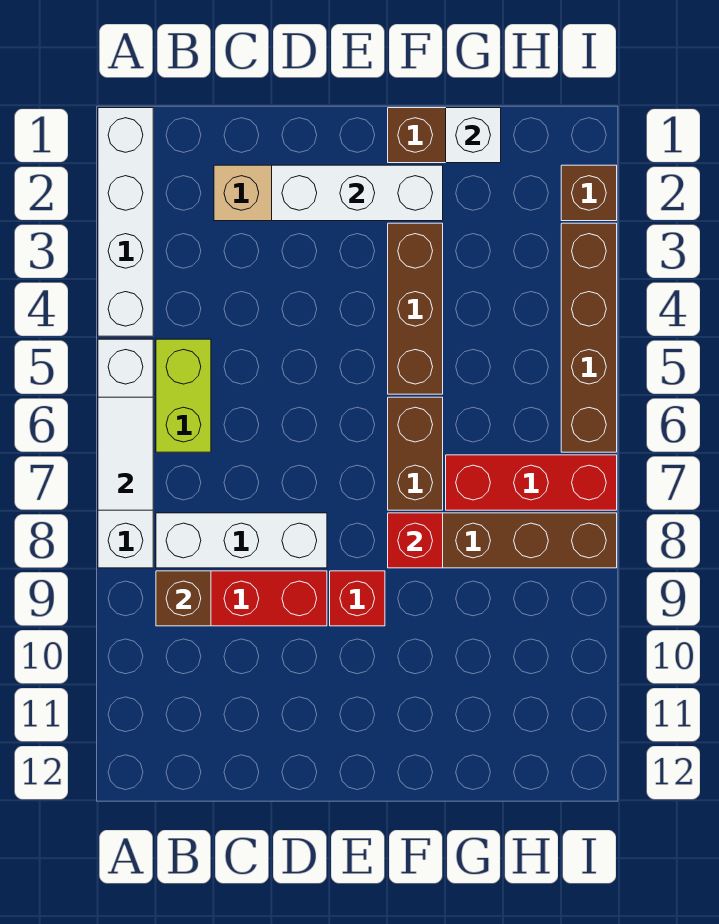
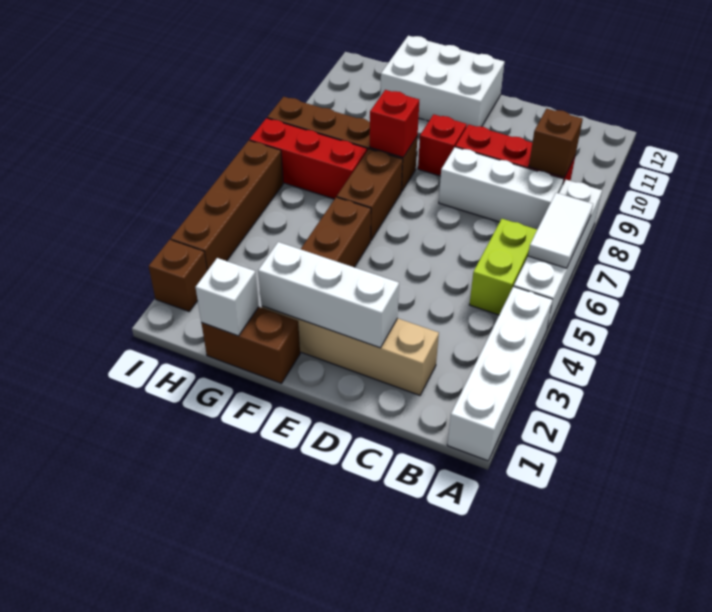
none -> white brick E11:G12 level 1

